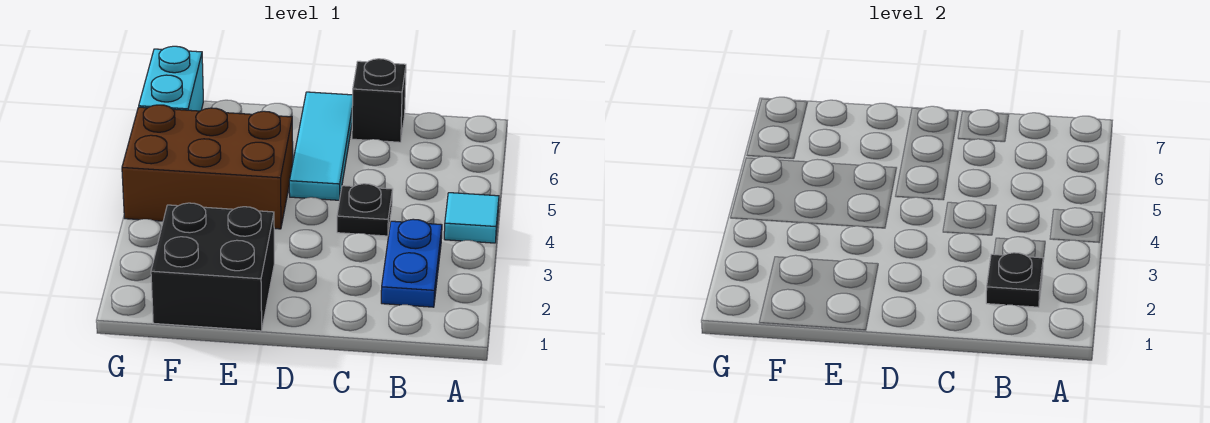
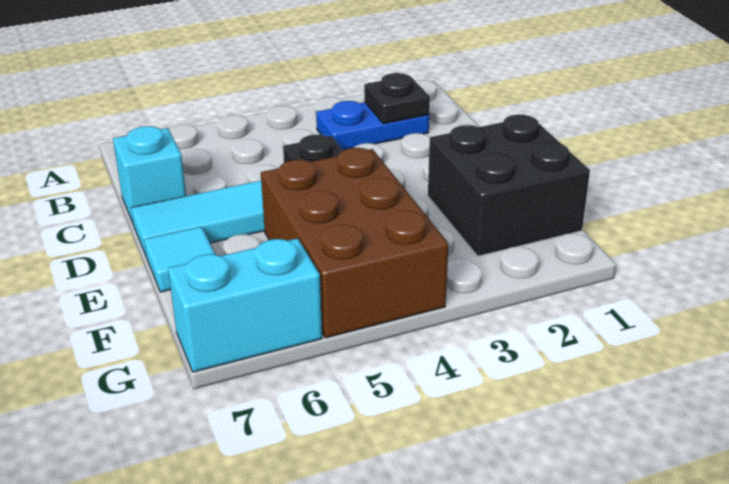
cyan tile A4 level 1 -> cyan tile E7 level 1
black brick C7 level 1 -> cyan brick C7 level 1

